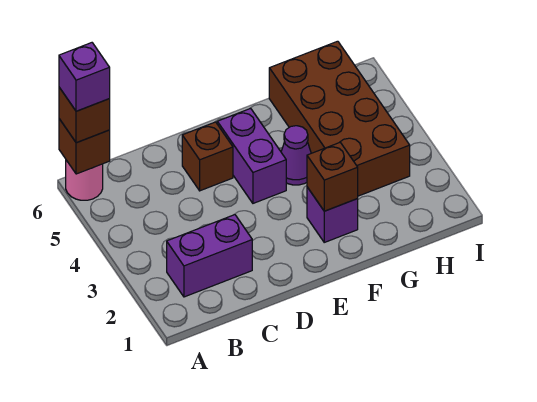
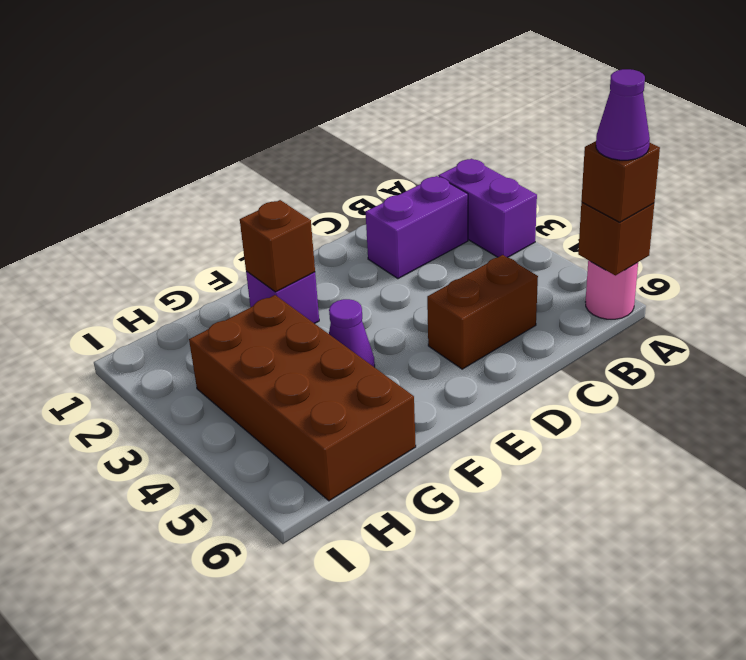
purple brick A6 level 4 -> purple cone A6 level 4
brown brick D5 level 1 -> brown brick C5:D5 level 1
purple brick E4:E5 level 1 -> purple brick A2:A3 level 1

